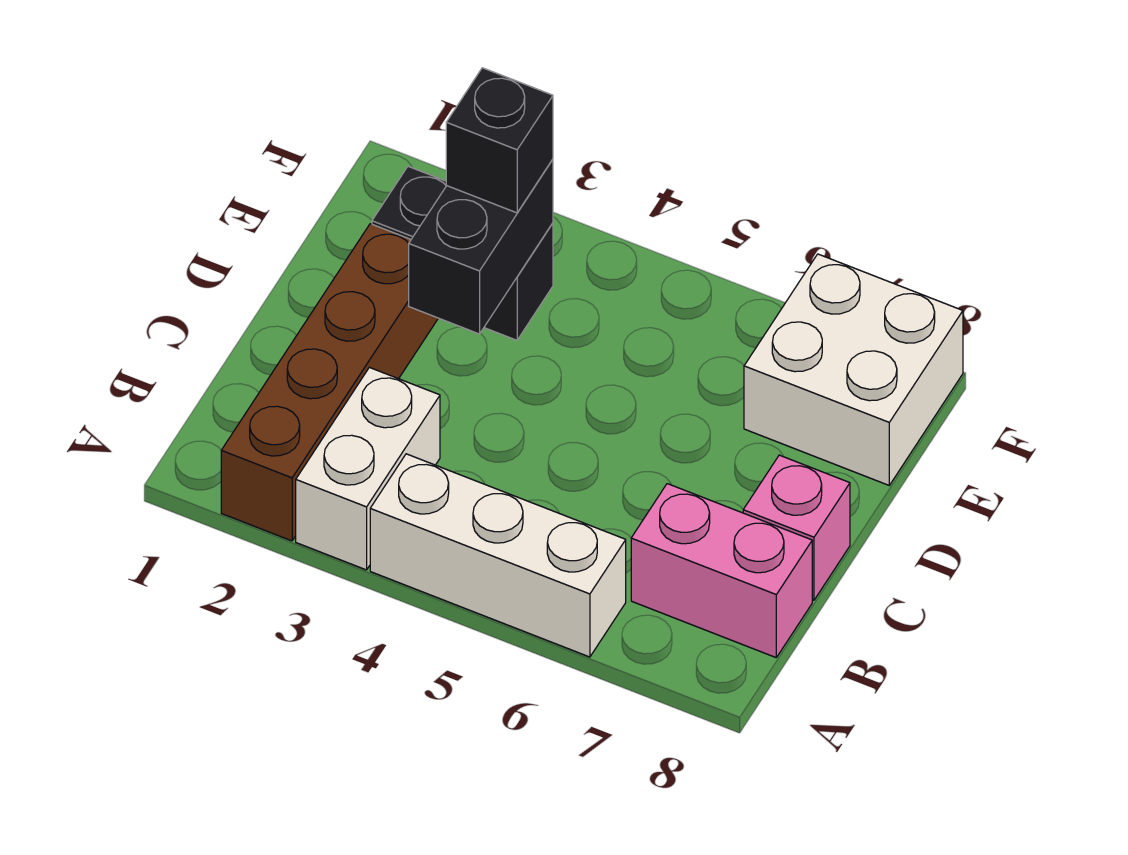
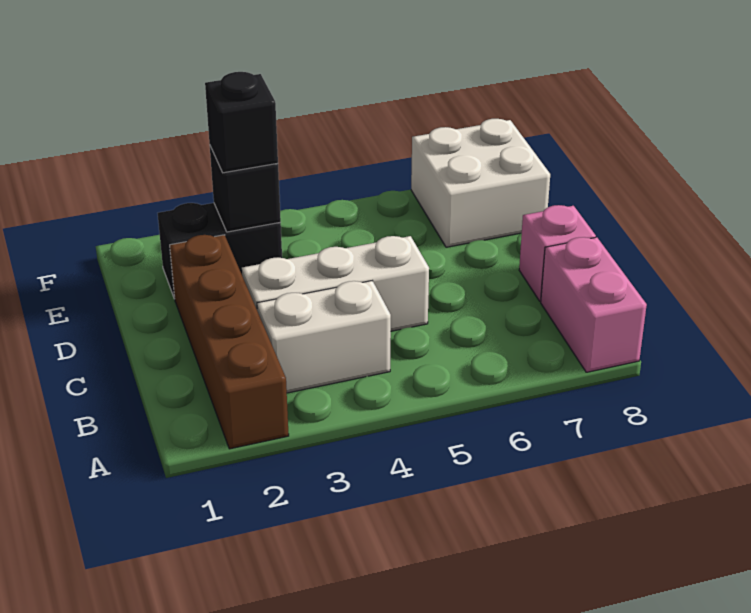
white brick A3:B3 level 1 -> white brick B3:B4 level 1
white brick A4:A6 level 1 -> white brick C3:C5 level 1
pink brick B7:B8 level 1 -> pink brick A8:B8 level 1
black brick D3:E3 level 2 -> black brick E3 level 2

